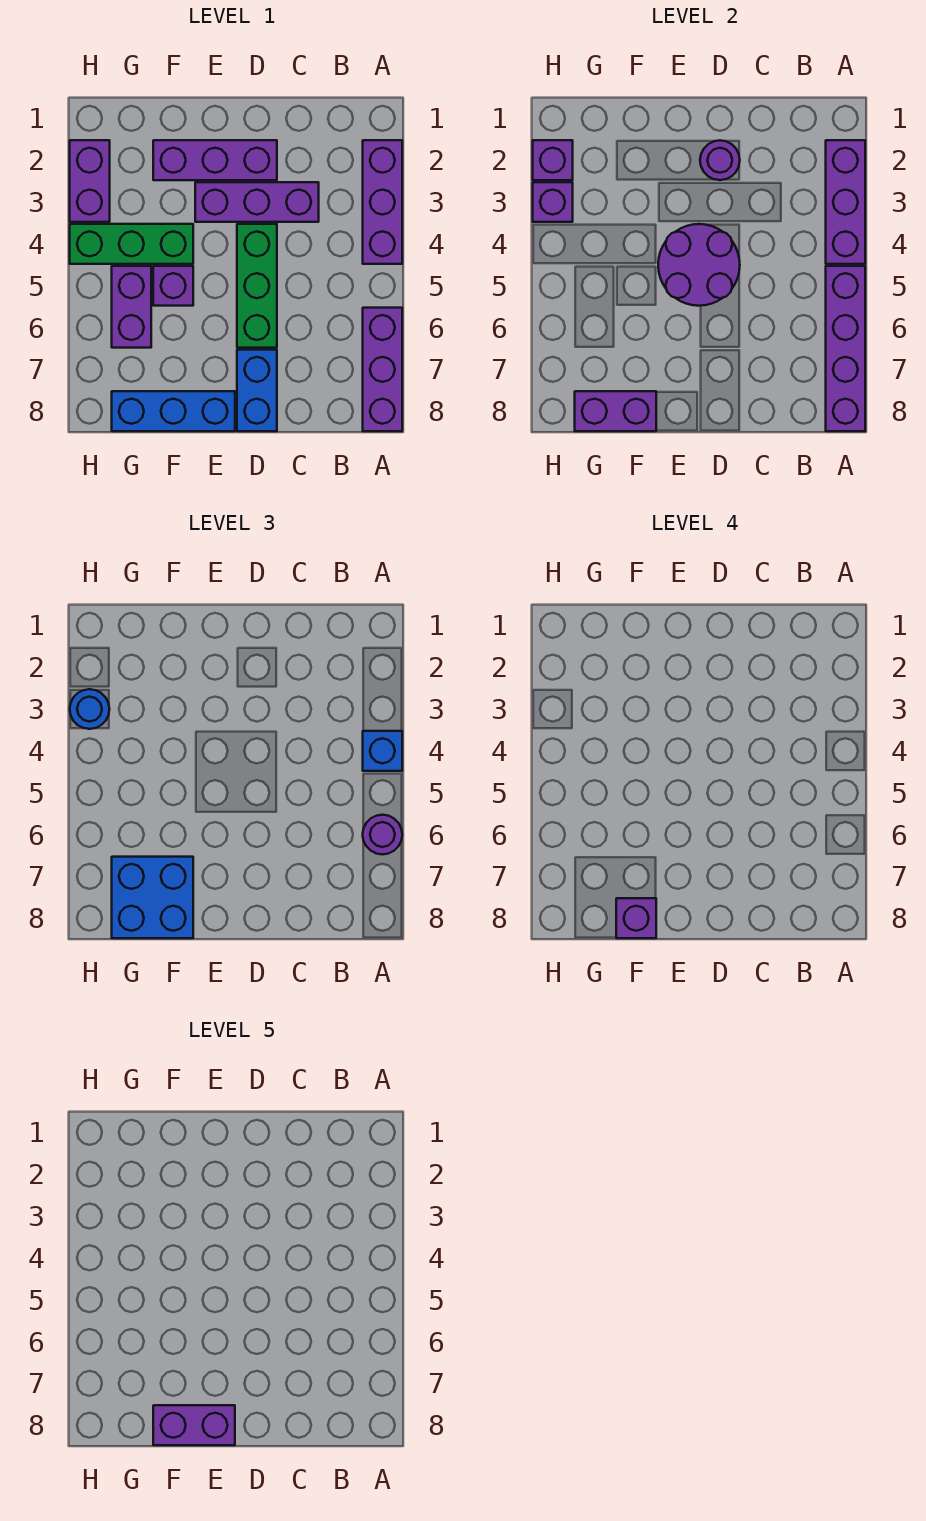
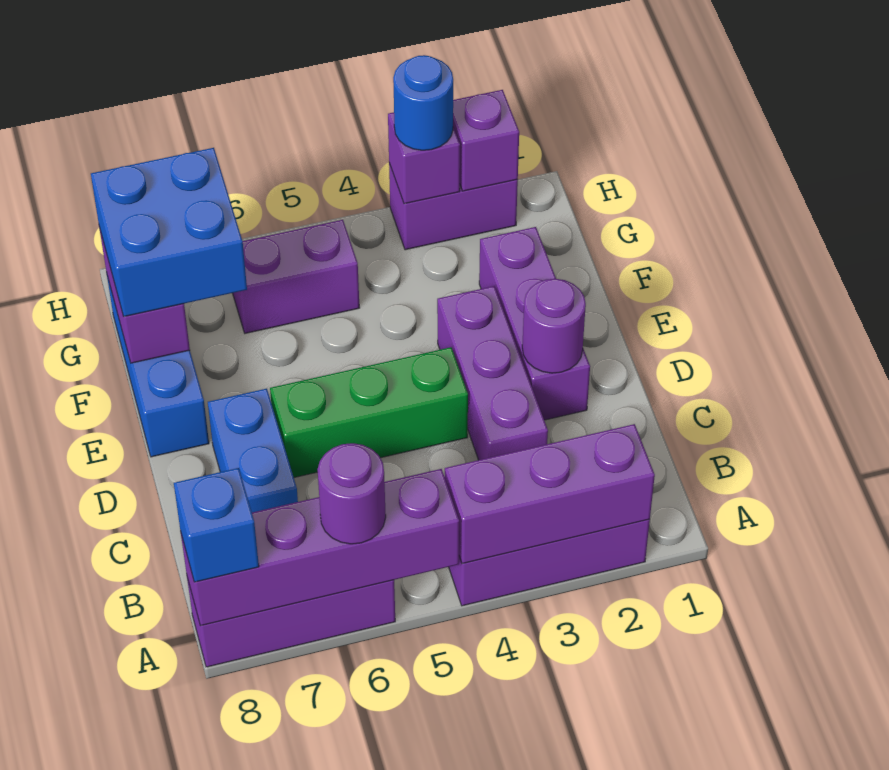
blue brick A4 level 3 -> blue brick A8 level 3
purple round brick D4:E5 level 2 -> none
blue brick D7:D8 level 1 -> blue brick C7:D7 level 1
purple brick E8:F8 level 5 -> none
green brick F4:H4 level 1 -> none
purple brick F5 level 1 -> none
purple brick F8 level 4 -> none

